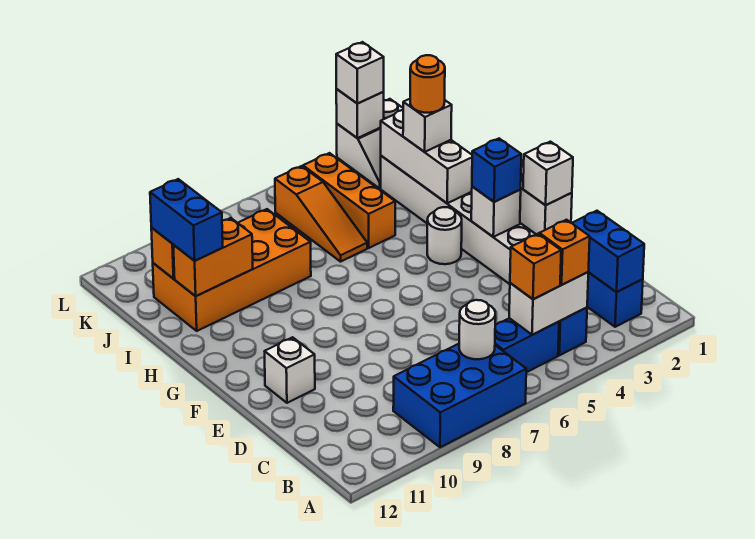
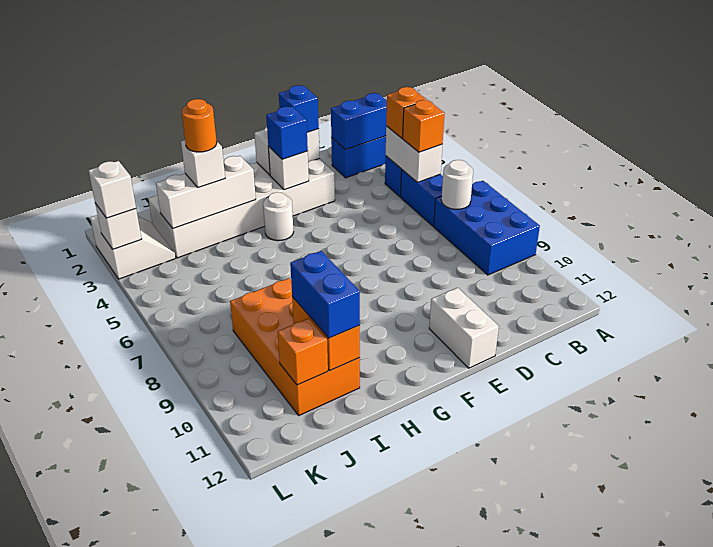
white brick E2 level 3 -> blue brick E2 level 3
white brick E11 level 1 -> white brick E11:E12 level 1
orange brick I5:K5 level 1 -> none
orange slope I6:K6 level 1 top K -> none
blue brick I11:J11 level 3 -> blue brick I10:I11 level 3

